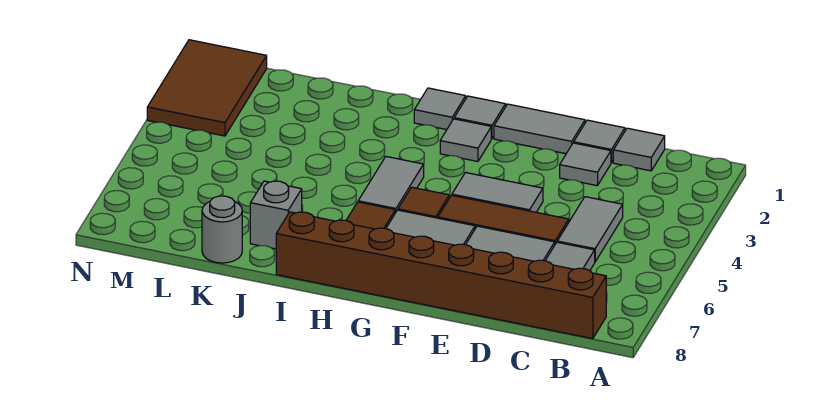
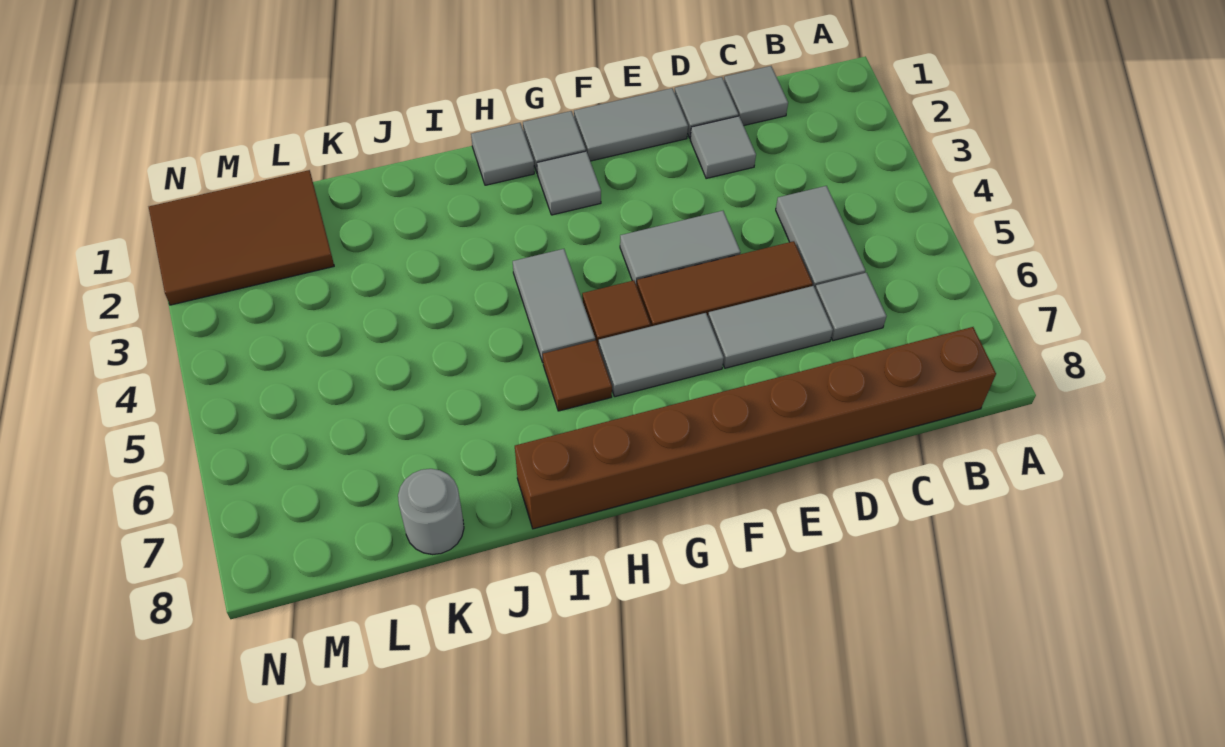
grey brick J7 level 1 -> none
brown tile M1:N3 level 1 -> brown tile L1:N2 level 1

